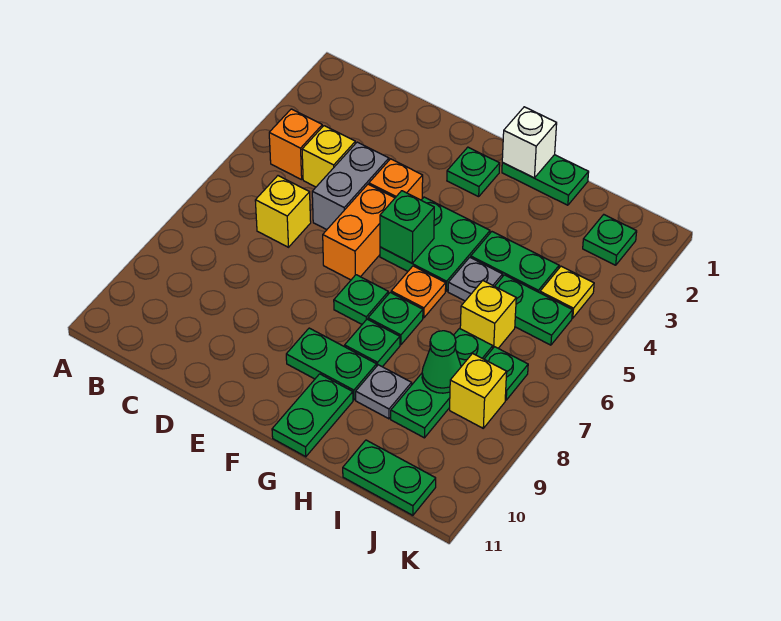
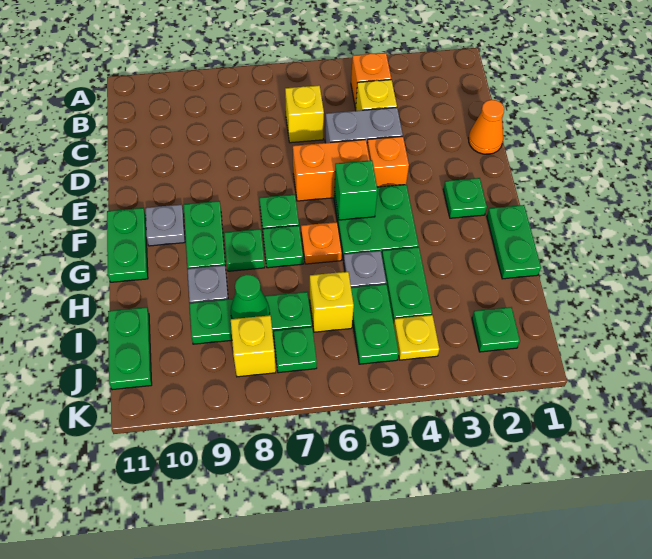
none -> orange cone D1 level 1
none -> grey plate F10 level 1
white brick G1 level 2 -> none
green plate G10:G11 level 1 -> green plate F11:G11 level 1

